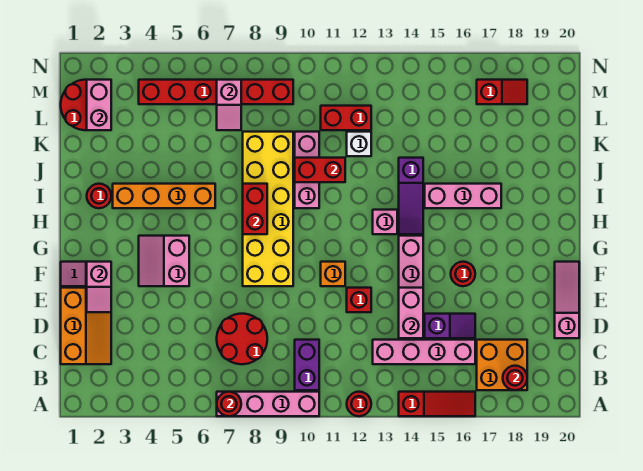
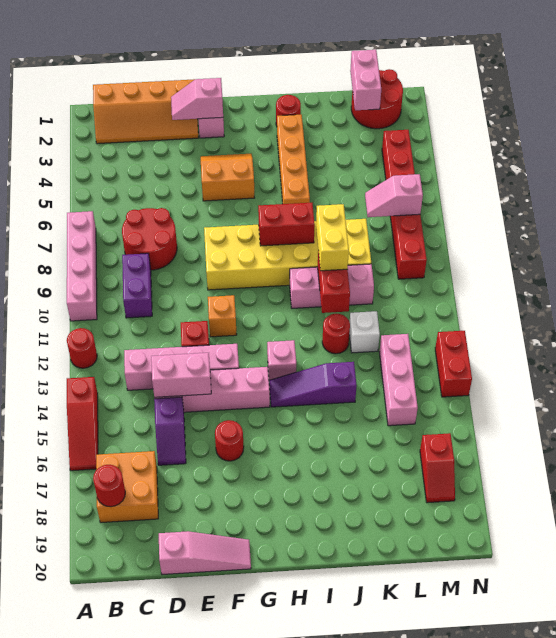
red round brick A7 level 2 -> red round brick J12 level 1
purple brick B10:C10 level 1 -> purple brick C9:C10 level 1
orange slope C1:E2 level 1 top 1 -> orange slope B1:E2 level 1 top 1
pink brick C13:C16 level 1 -> pink brick C13:F13 level 1
pink slope F4:G5 level 1 top 5 -> orange slope F4:G5 level 1 top 5
pink brick I15:I17 level 1 -> pink brick L13:L15 level 1
none -> yellow brick J9:J10 level 3
pink brick L2:M2 level 2 -> pink brick L1:L2 level 2
red brick L11:L12 level 1 -> red brick N13:N14 level 1

